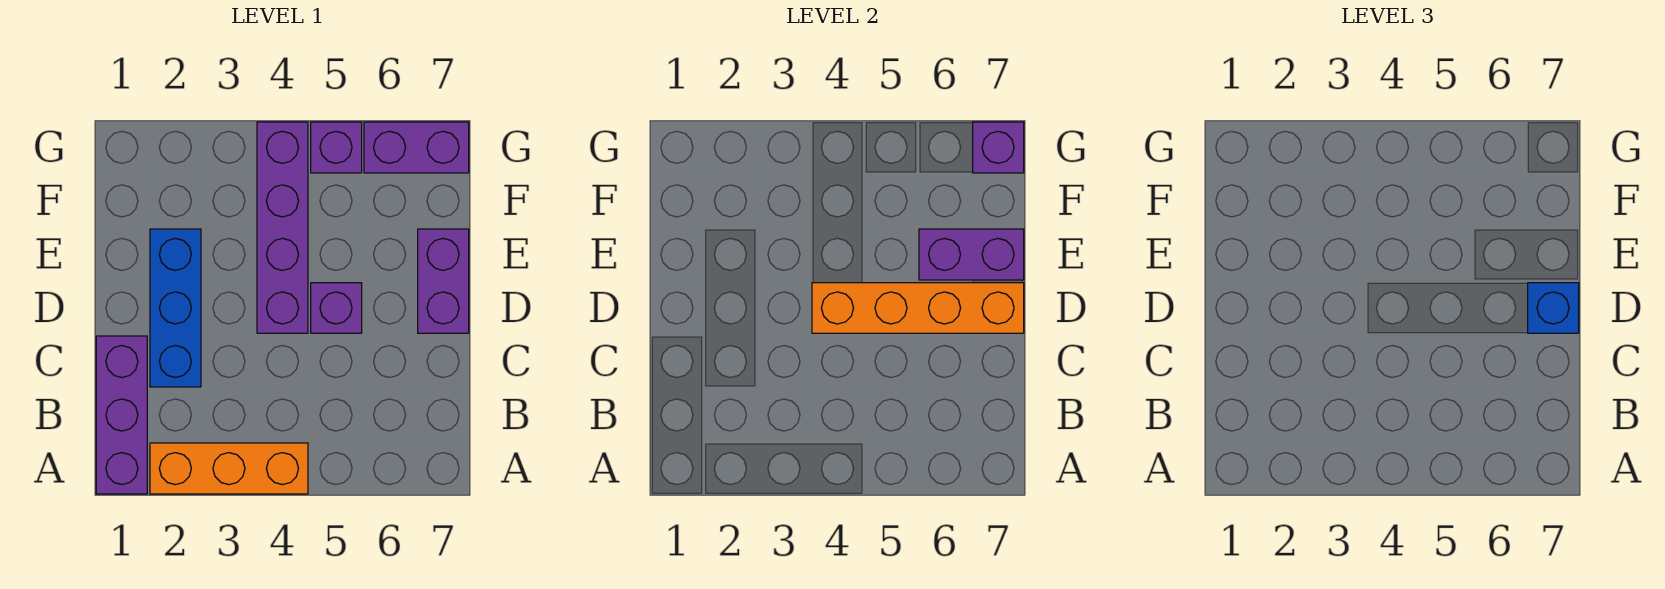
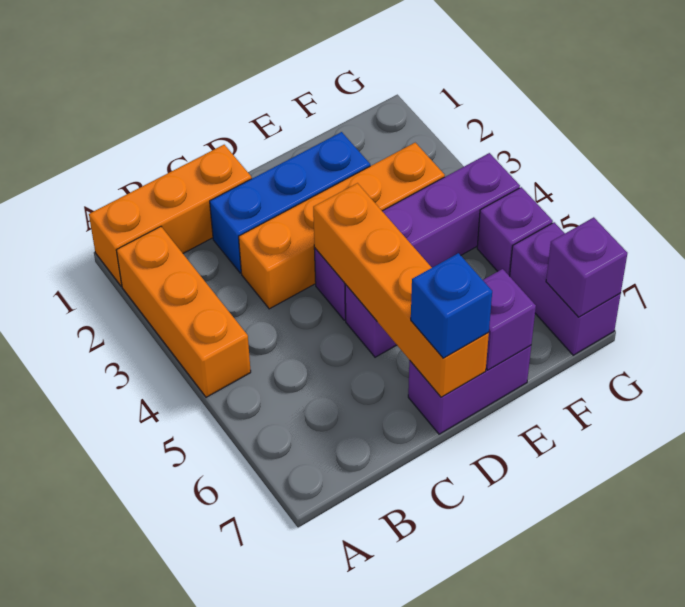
purple brick A1:C1 level 1 -> orange brick A1:C1 level 1
none -> orange brick C3:F3 level 1
purple brick E6:E7 level 2 -> purple brick E7 level 2

